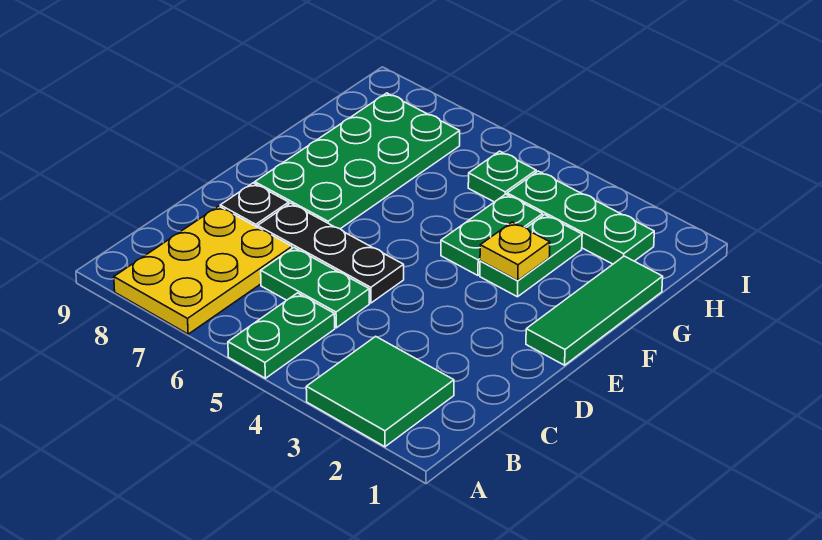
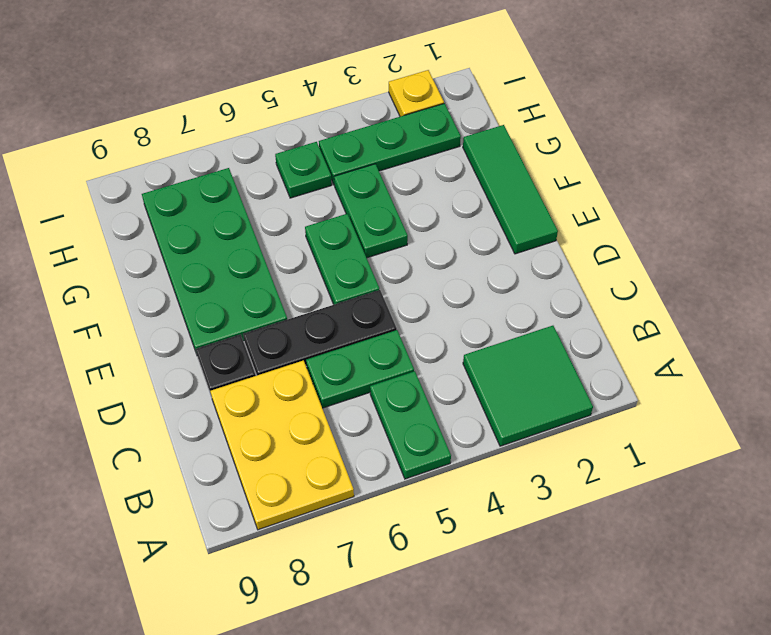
green plate F3:G3 level 1 -> green plate E5:F5 level 1
yellow plate F3 level 2 -> yellow plate I2 level 1

